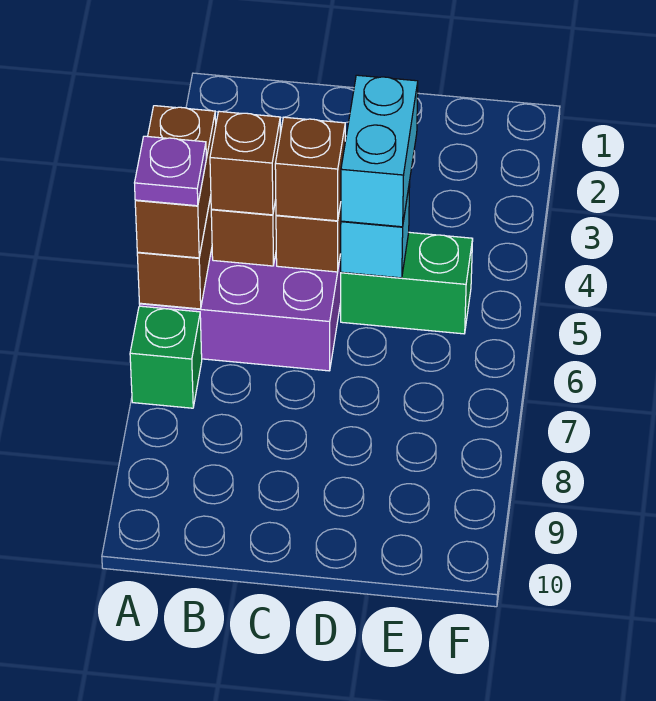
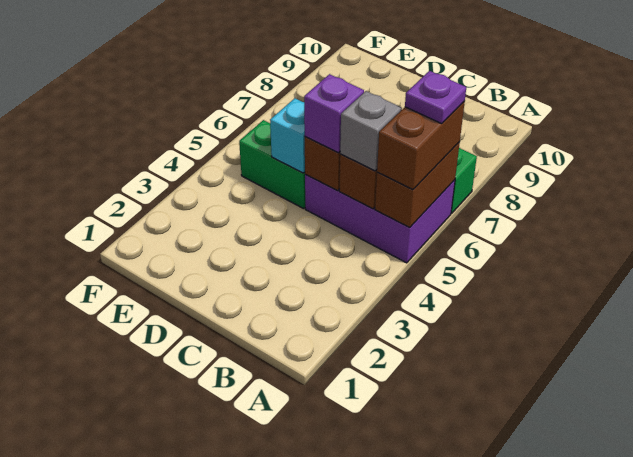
brown brick B5 level 3 -> grey brick B5 level 3
brown brick C5 level 3 -> purple brick C5 level 3
cyan brick D4:D5 level 3 -> none

